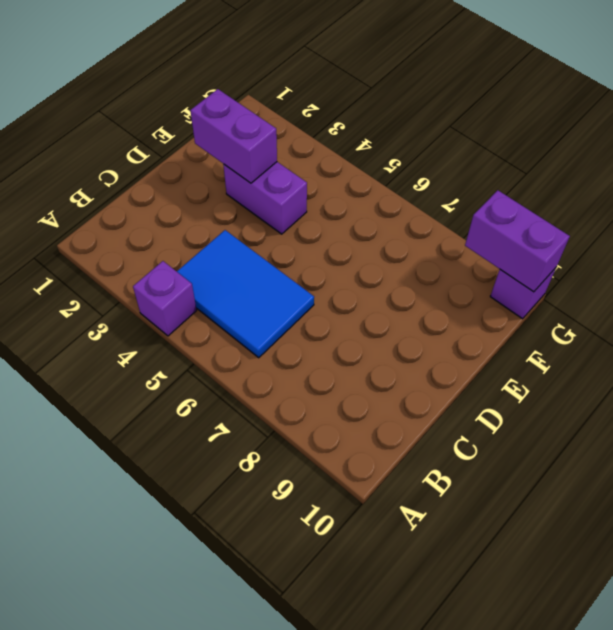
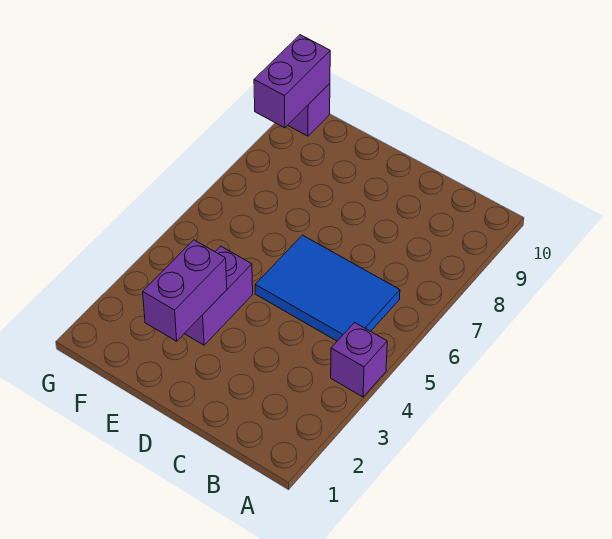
blue tile B4:C6 level 1 -> blue tile B5:D6 level 1

